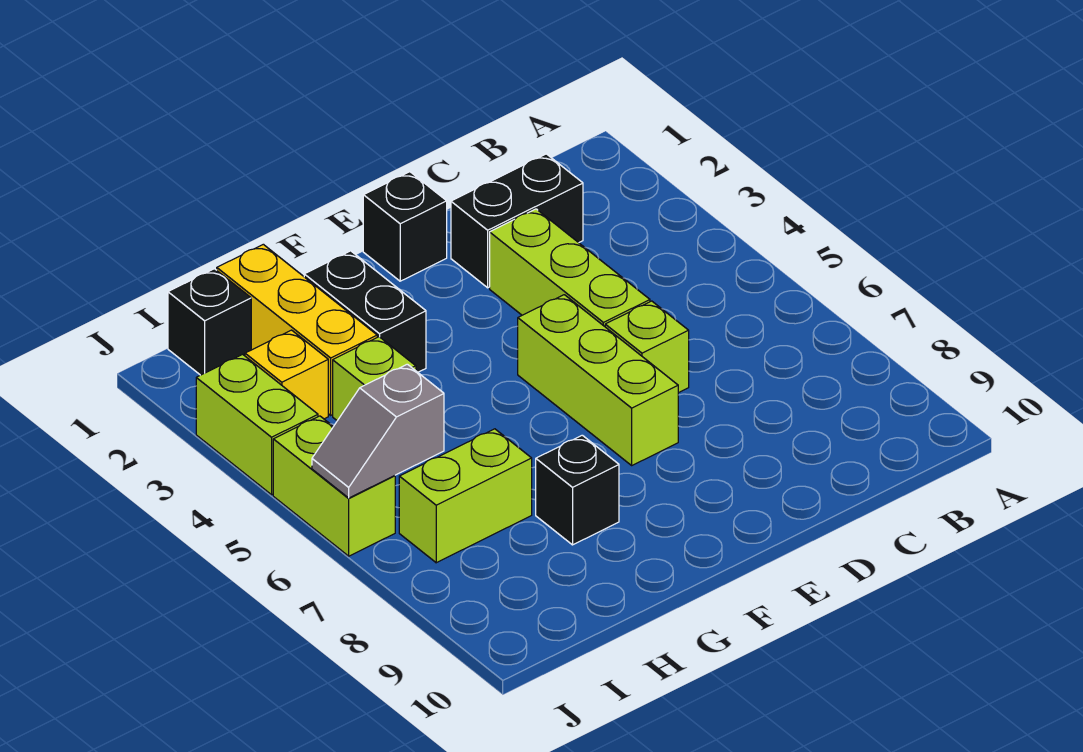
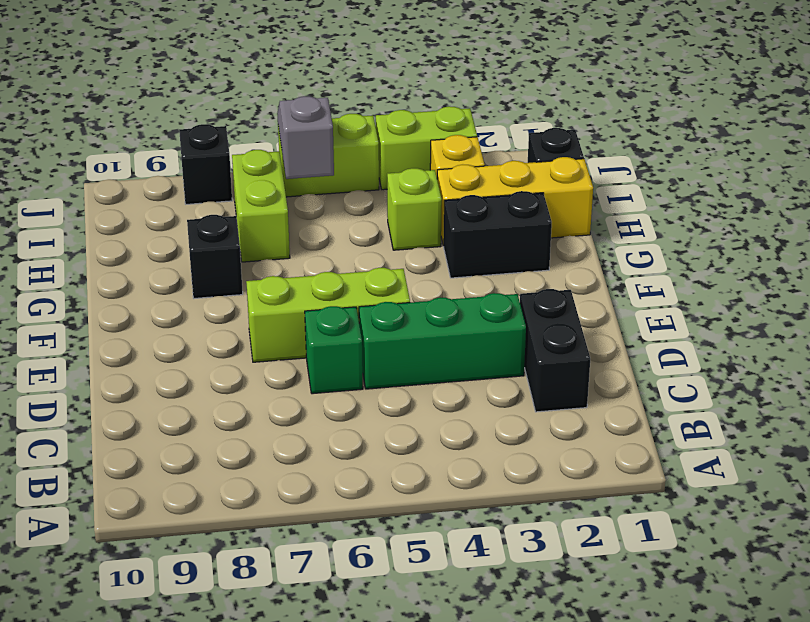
lime brick D3:D5 level 1 -> green brick D3:D5 level 1
lime brick D6 level 1 -> green brick D6 level 1
black brick E1 level 1 -> black brick J8 level 1

